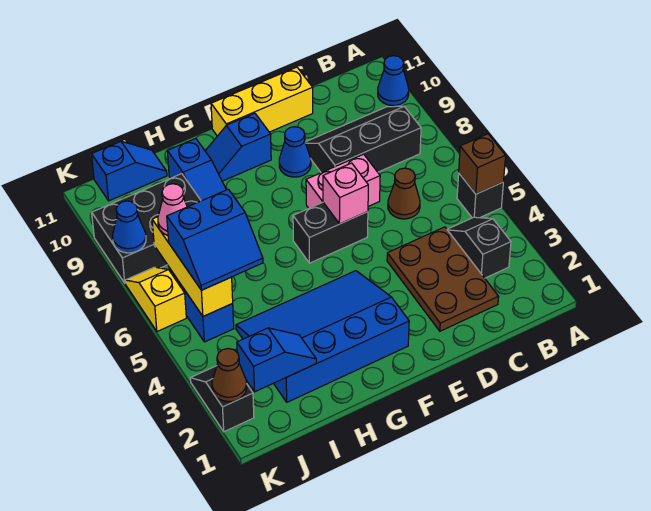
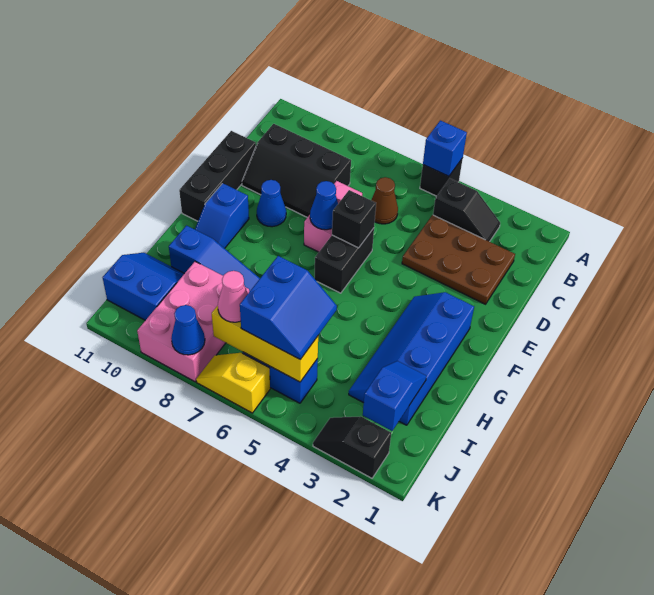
brown brick A5 level 2 -> blue brick A5 level 2
blue cone A10 level 1 -> blue cone E7 level 2
black slope B3:B4 level 1 top 3 -> black slope B3:B4 level 1 top 4
black slope B8:D9 level 1 top 8 -> black slope C8:D10 level 1 top C
yellow brick D11:F11 level 1 -> black brick D11:F11 level 1
pink brick E6 level 2 -> black brick E6 level 2
blue slope F2:I4 level 1 top 2 -> blue slope F2:I3 level 1 top 2
black brick I8:K9 level 1 -> pink brick I8:K9 level 1
blue slope I11:J11 level 1 top J -> blue slope I10:J11 level 1 top J
brown cone K2 level 2 -> none

